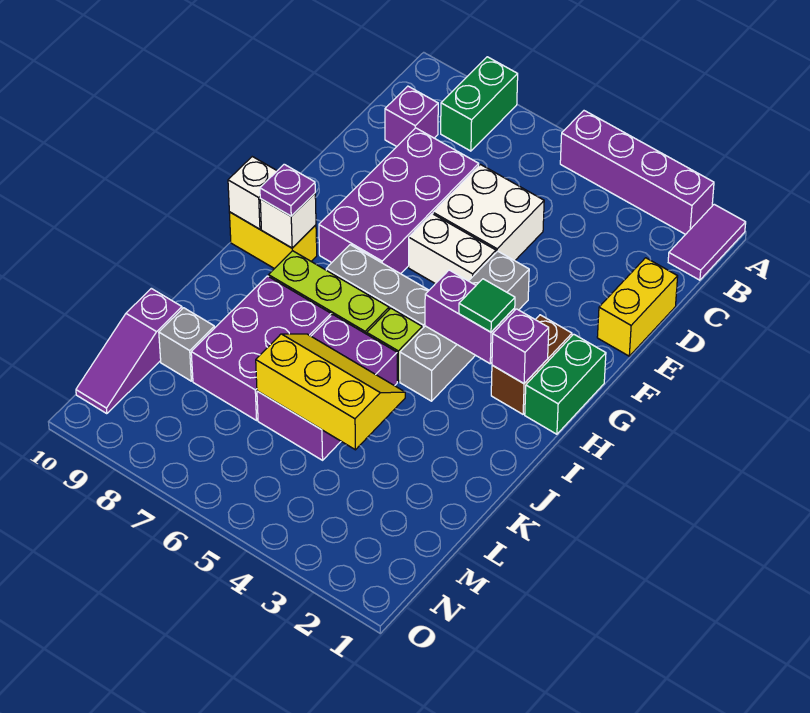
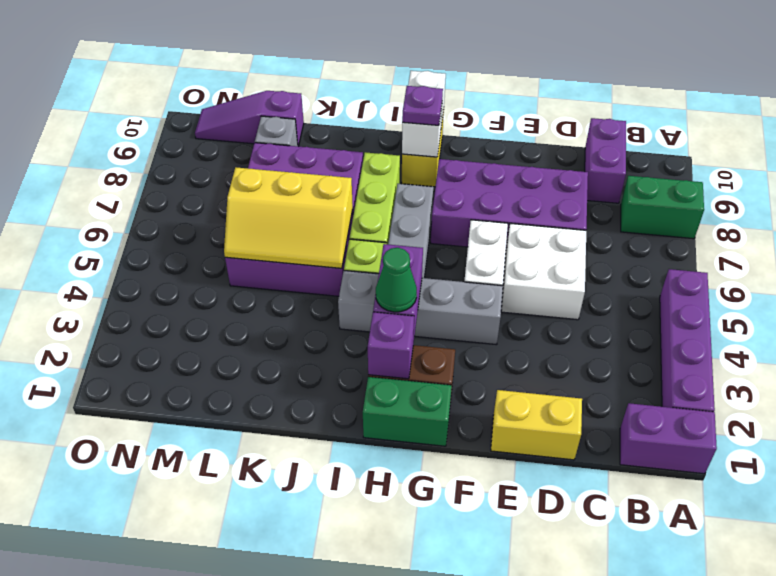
purple tile A1:B1 level 1 -> purple brick A1:B1 level 1
purple brick C9 level 1 -> purple brick C9:C10 level 1
green tile H3 level 3 -> green cone H3 level 3
yellow slope K4:L6 level 2 top L -> yellow slope J5:L6 level 2 top 6

